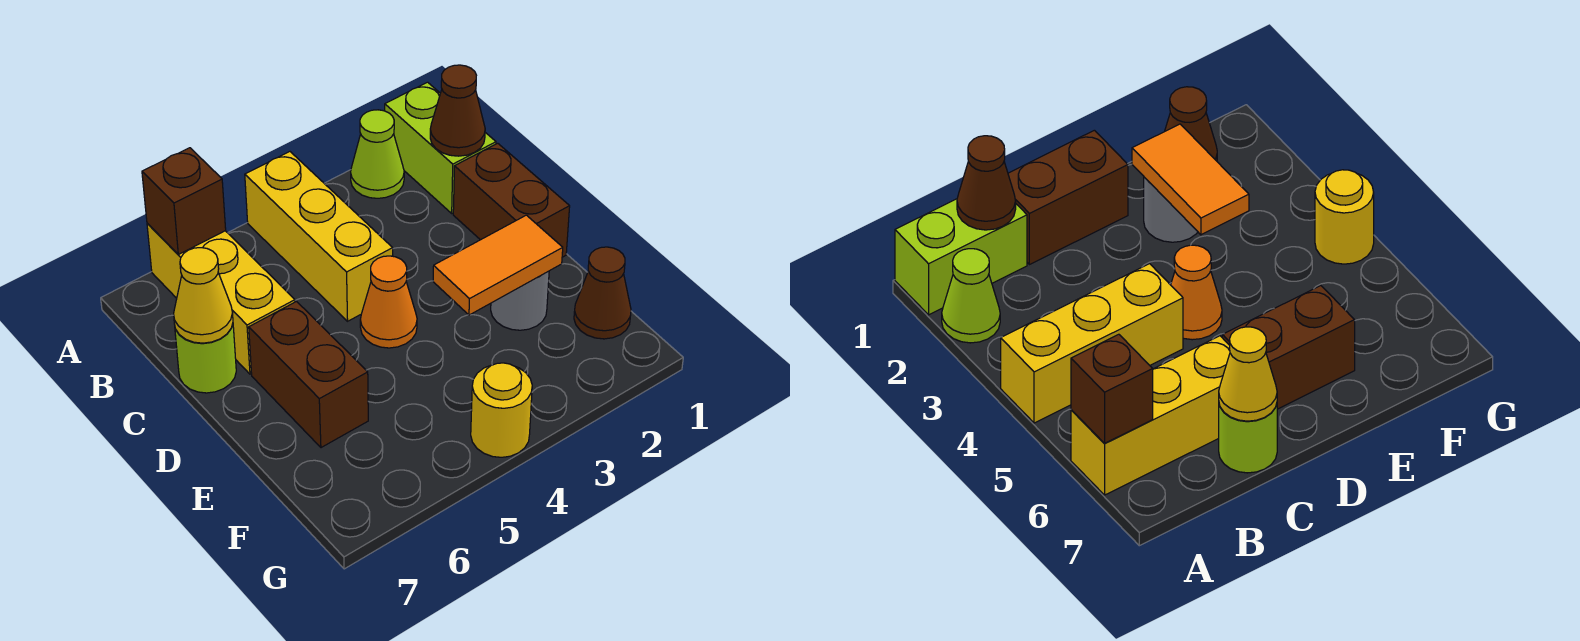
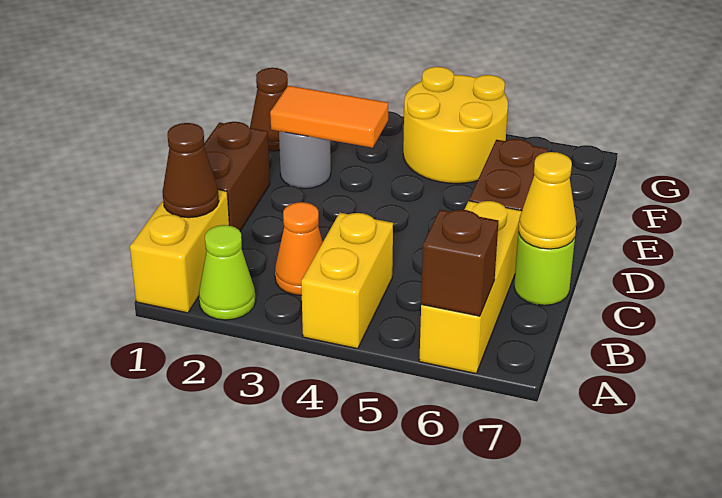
lime brick A1:B1 level 1 -> yellow brick A1:B1 level 1
yellow brick A4:C4 level 1 -> yellow brick A4:B4 level 1
orange cone D4 level 1 -> orange cone B3 level 1
yellow round brick G4 level 1 -> yellow round brick F4:G5 level 1

